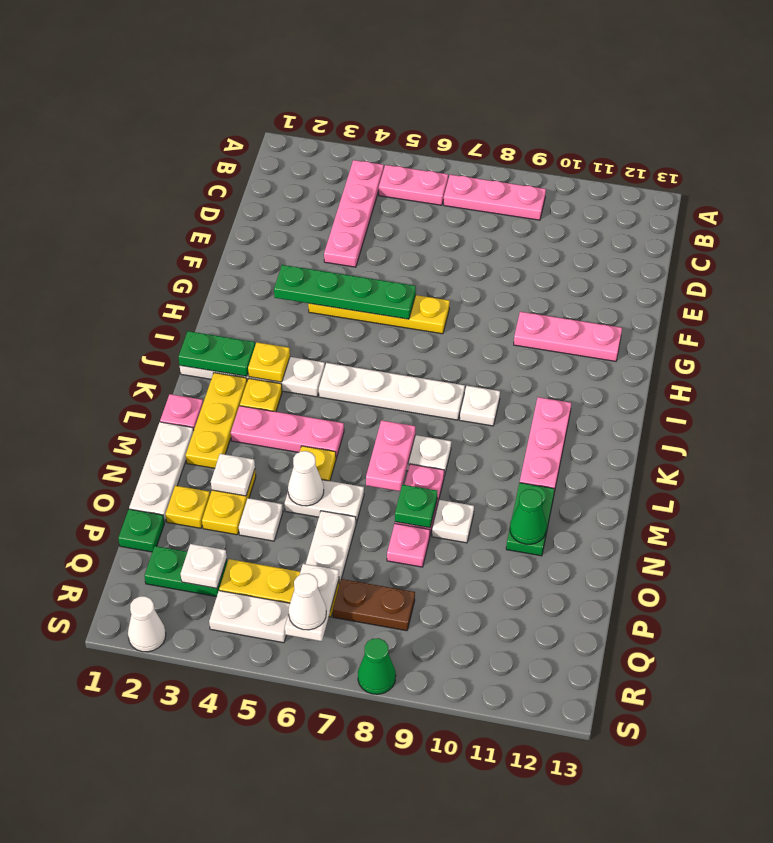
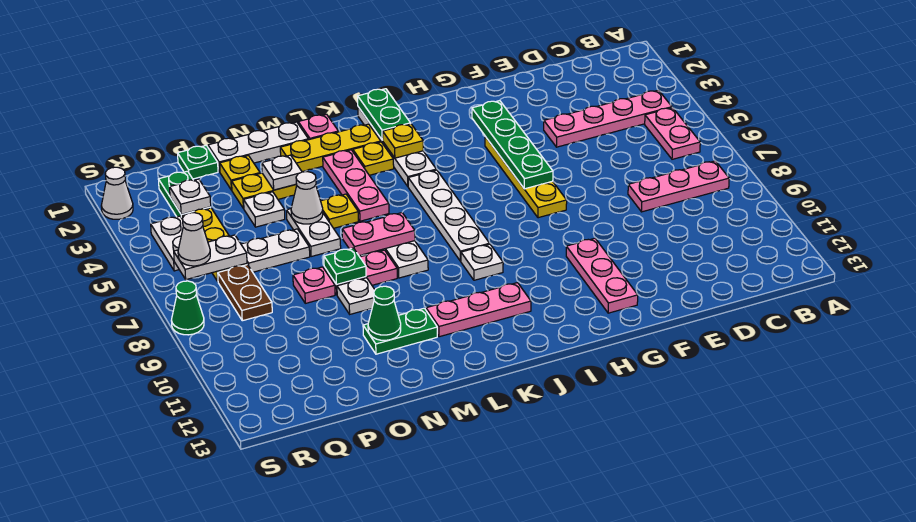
pink plate B7:B9 level 1 -> pink plate B8:D8 level 1

